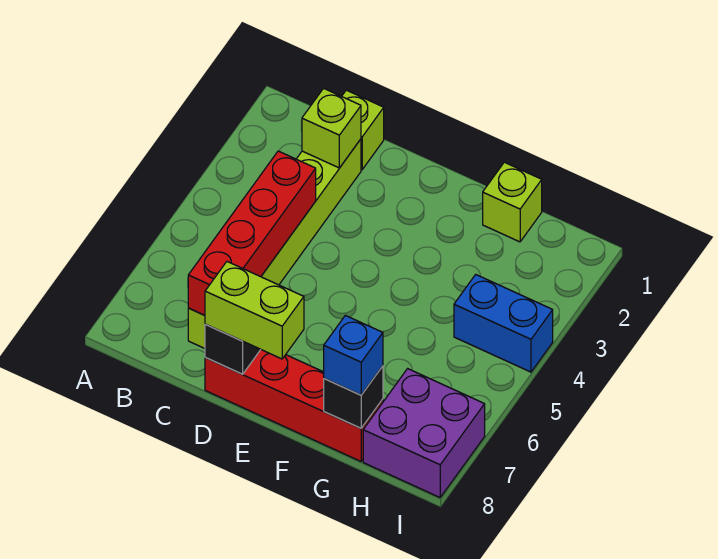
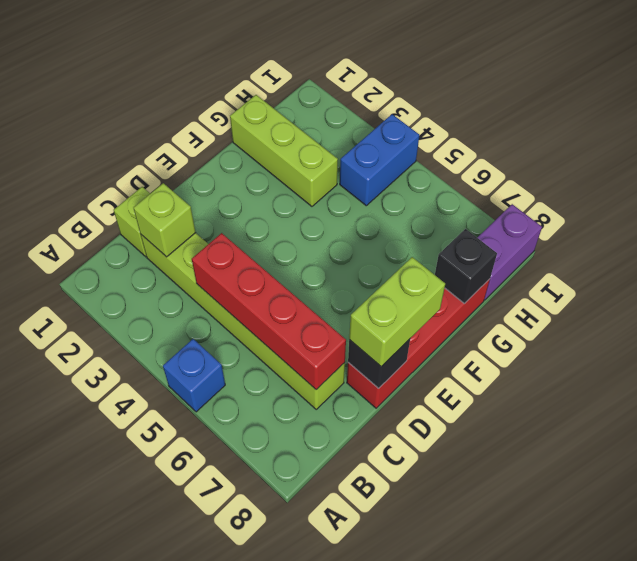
lime brick G1 level 1 -> lime brick G1:G3 level 1
blue brick G8 level 3 -> blue brick A5 level 1
purple brick H7:I8 level 1 -> purple brick H8:I8 level 1

